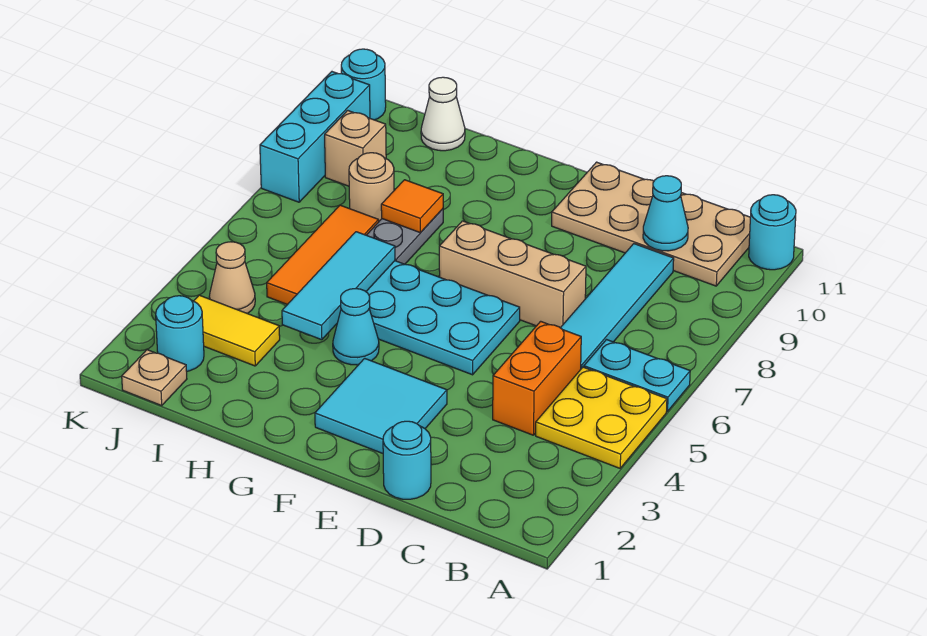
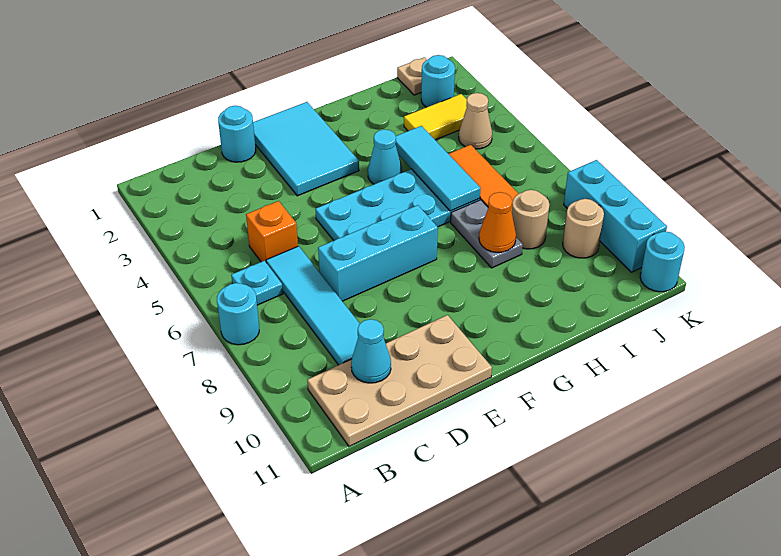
yellow plate A4:B5 level 1 -> none
cyan plate A6:B6 level 1 -> cyan plate B6 level 1
cyan round brick A11 level 1 -> cyan round brick A7 level 1
orange brick C4:C5 level 1 -> orange brick C5 level 1
tan brick D7:F7 level 1 -> cyan brick D7:F7 level 1
cyan tile E2:F3 level 1 -> cyan tile E1:F3 level 1
orange tile H8 level 2 -> orange cone H8 level 2
white cone I11 level 1 -> none
tan brick J9 level 1 -> tan round brick J9 level 1

